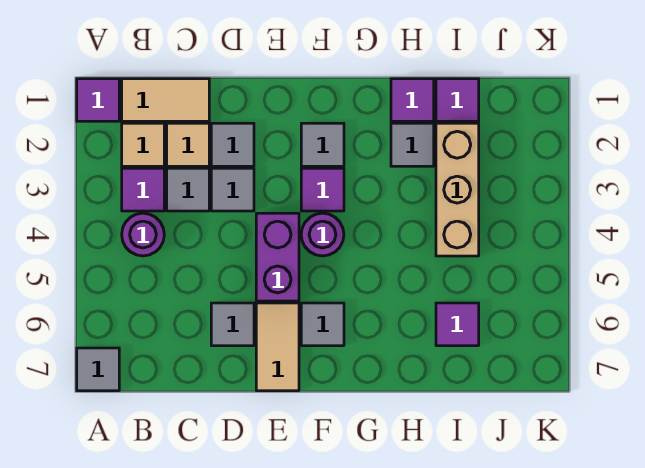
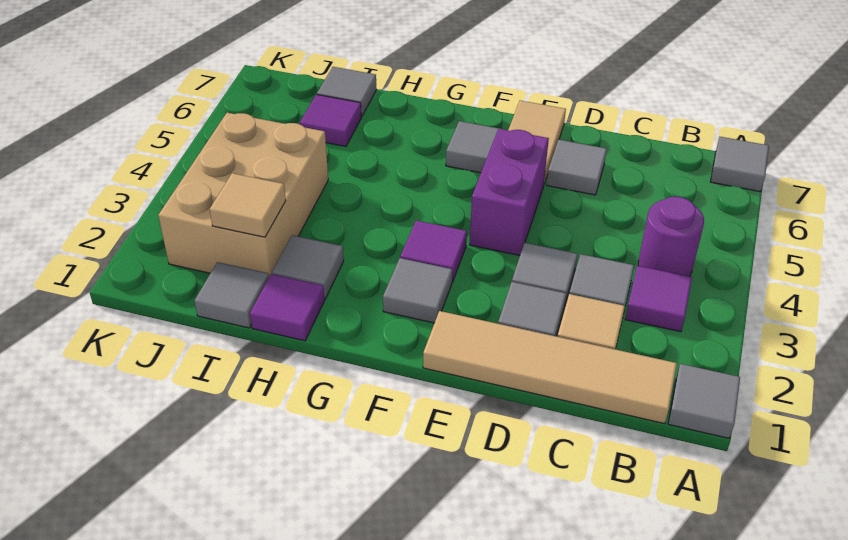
purple tile A1 level 1 -> grey tile A1 level 1
tan tile B1:C1 level 1 -> tan tile B1:E1 level 1
tan tile B2 level 1 -> tan tile I2 level 2
purple round brick F4 level 1 -> none
purple tile I1 level 1 -> grey tile I1 level 1
tan brick I2:I4 level 1 -> tan brick I2:J4 level 1
none -> grey tile I7 level 1

